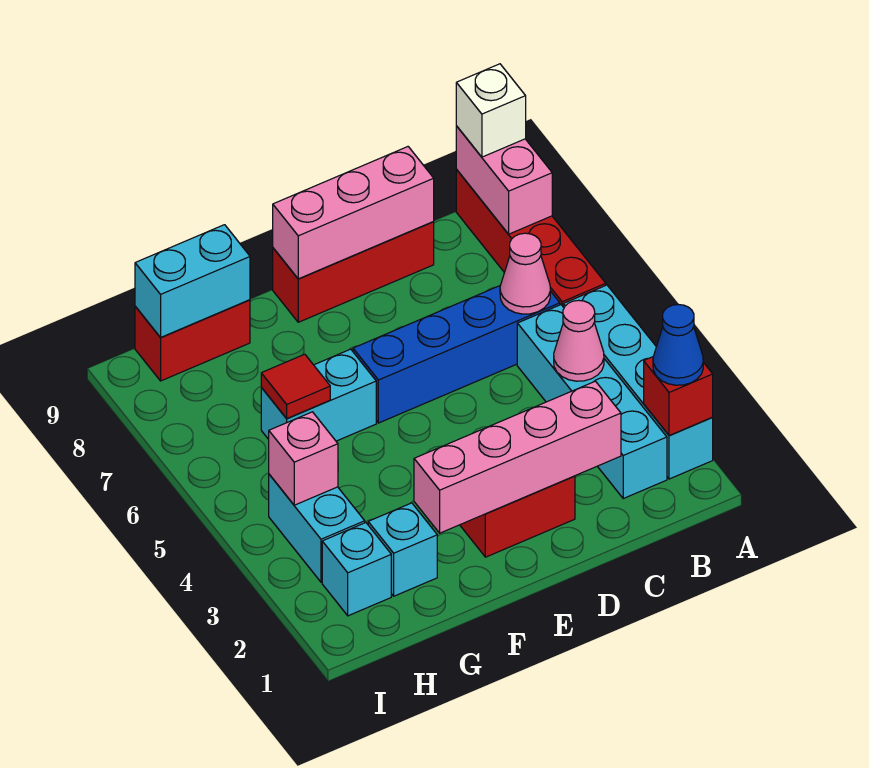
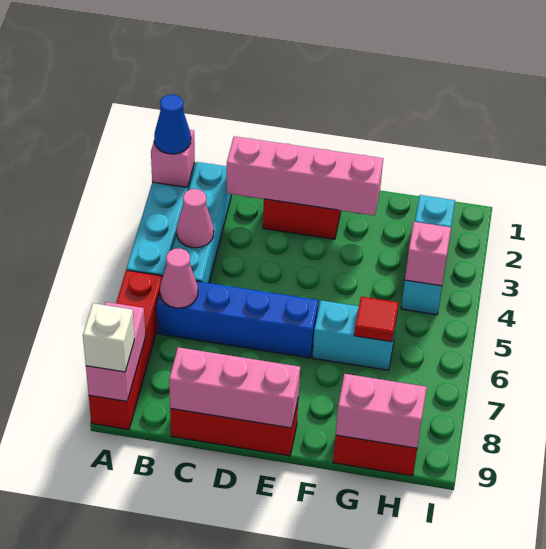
red brick A2 level 2 -> pink brick A2 level 2
cyan brick G2 level 1 -> none
cyan brick G9:H9 level 2 -> pink brick G9:H9 level 2

